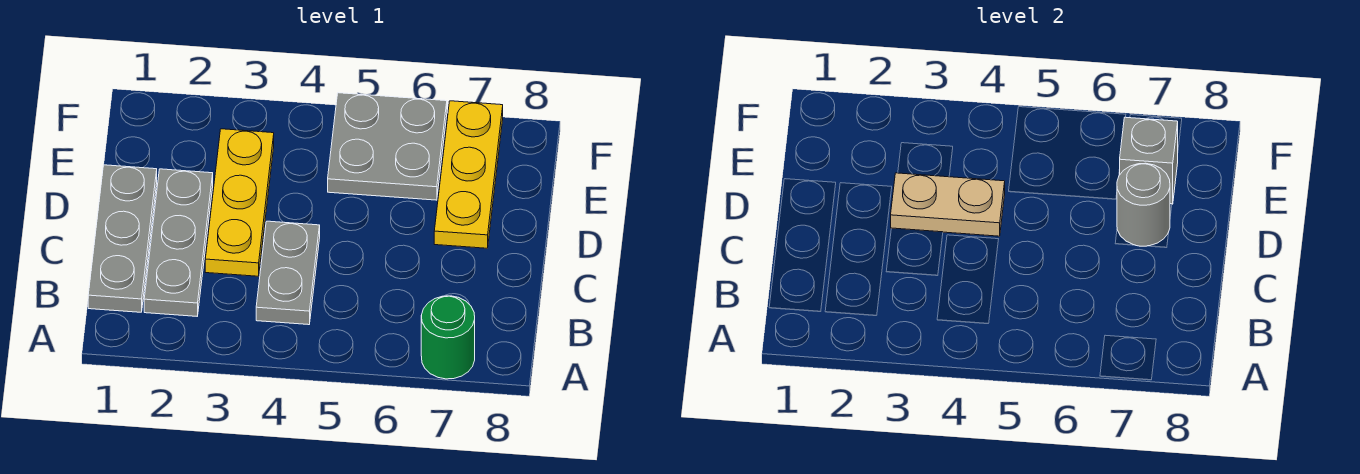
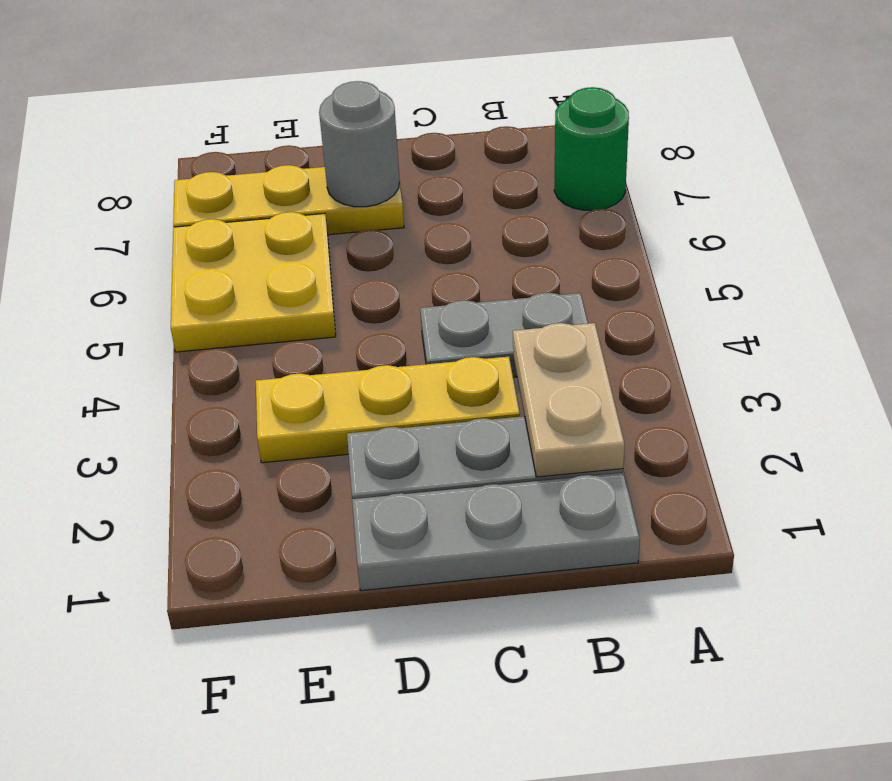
tan plate D3:D4 level 2 -> tan plate B2:B3 level 2
grey plate E5:F6 level 1 -> yellow plate E5:F6 level 1
grey brick E7 level 2 -> none

